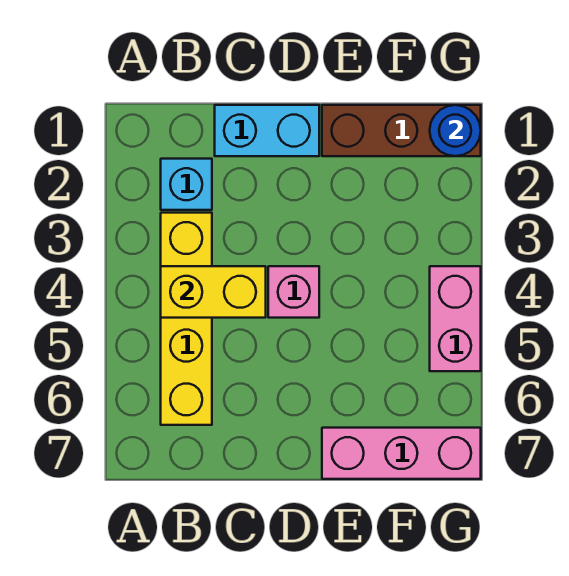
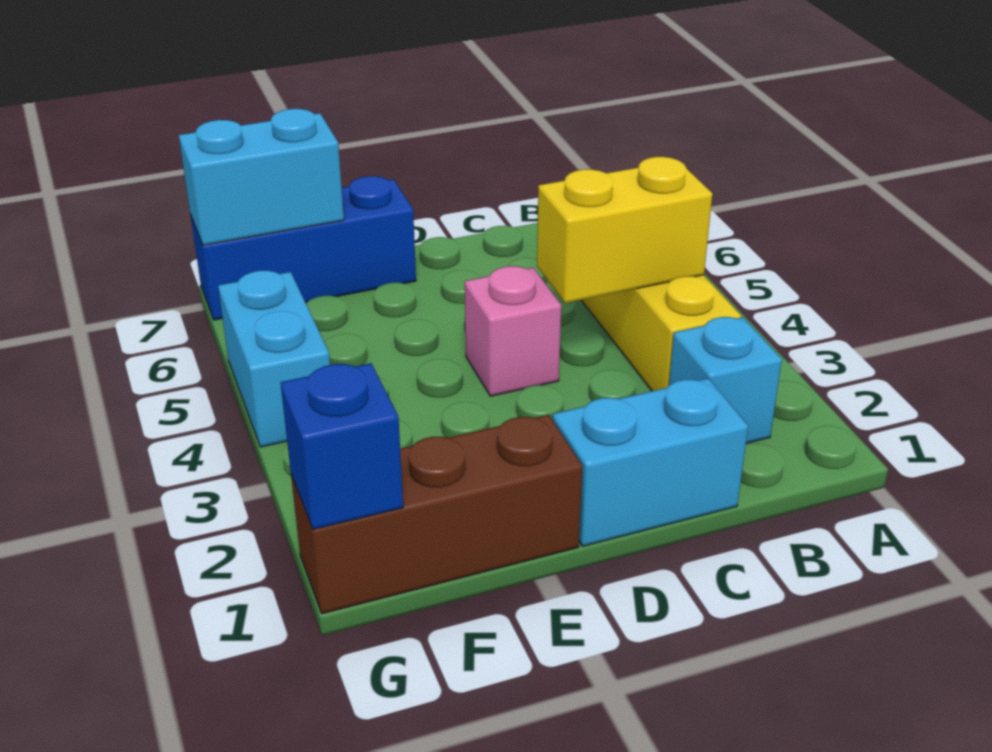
pink brick E7:G7 level 1 -> blue brick E7:G7 level 1
none -> cyan brick F7:G7 level 2
blue round brick G1 level 2 -> blue brick G1 level 2
pink brick G4:G5 level 1 -> cyan brick G4:G5 level 1

